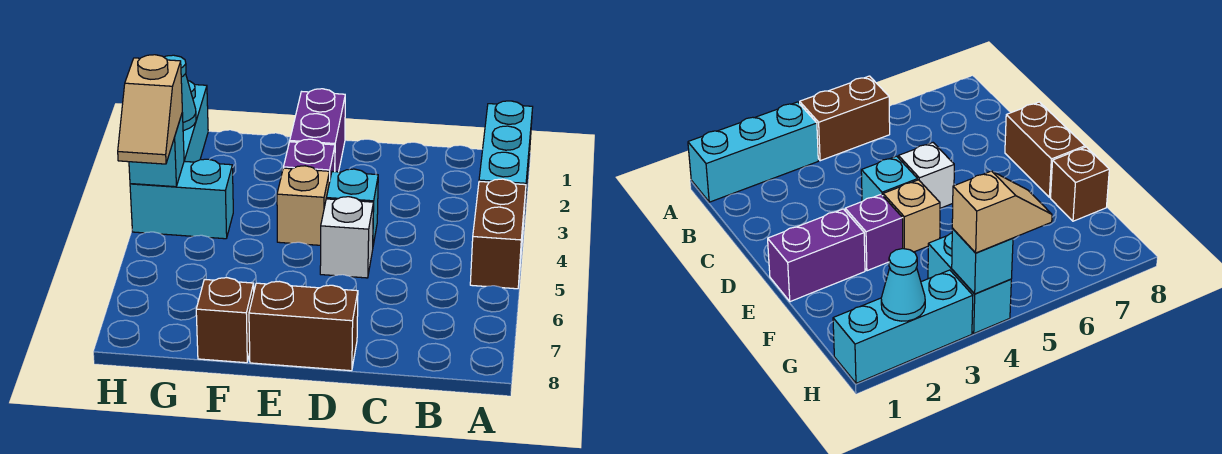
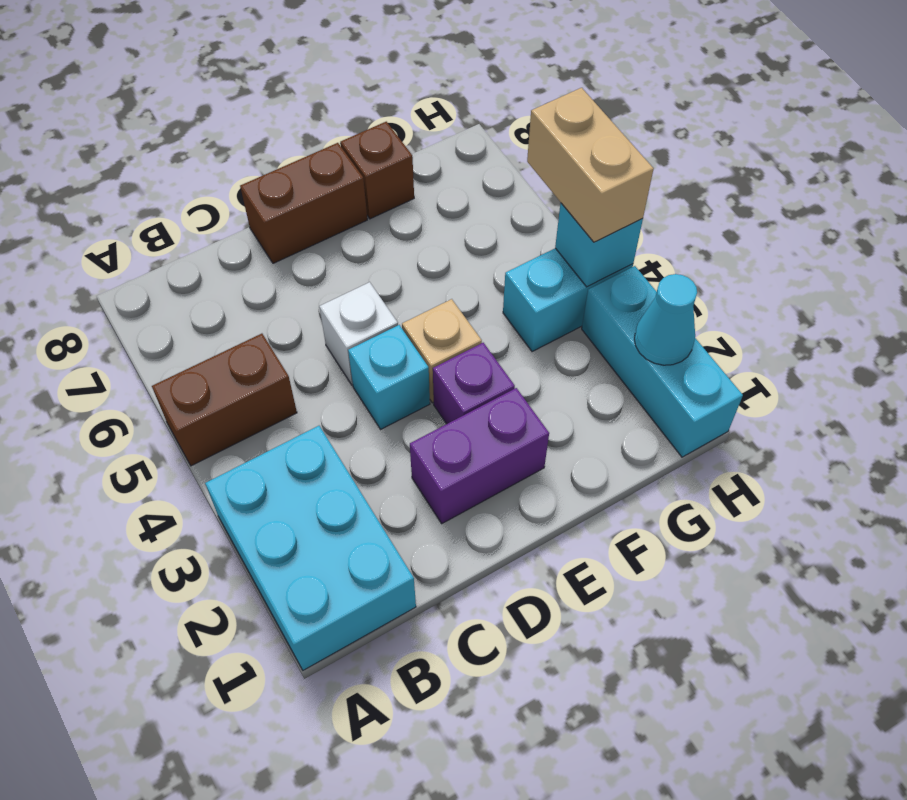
cyan brick A1:A3 level 1 -> cyan brick A1:B3 level 1
brown brick A4:A5 level 1 -> brown brick A5:B5 level 1
purple brick E1:E2 level 1 -> purple brick D2:E2 level 1
tan slope H4:H5 level 3 top 4 -> tan brick H4:H5 level 3

